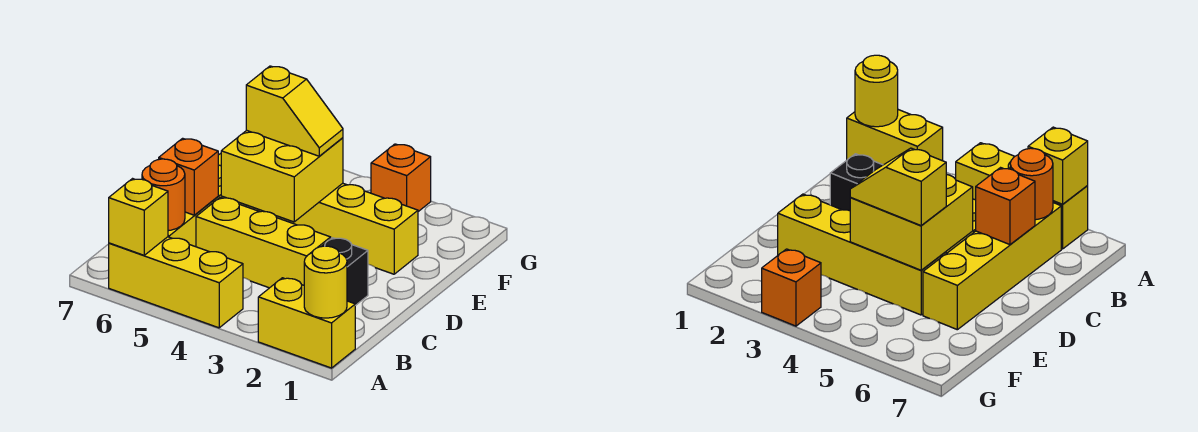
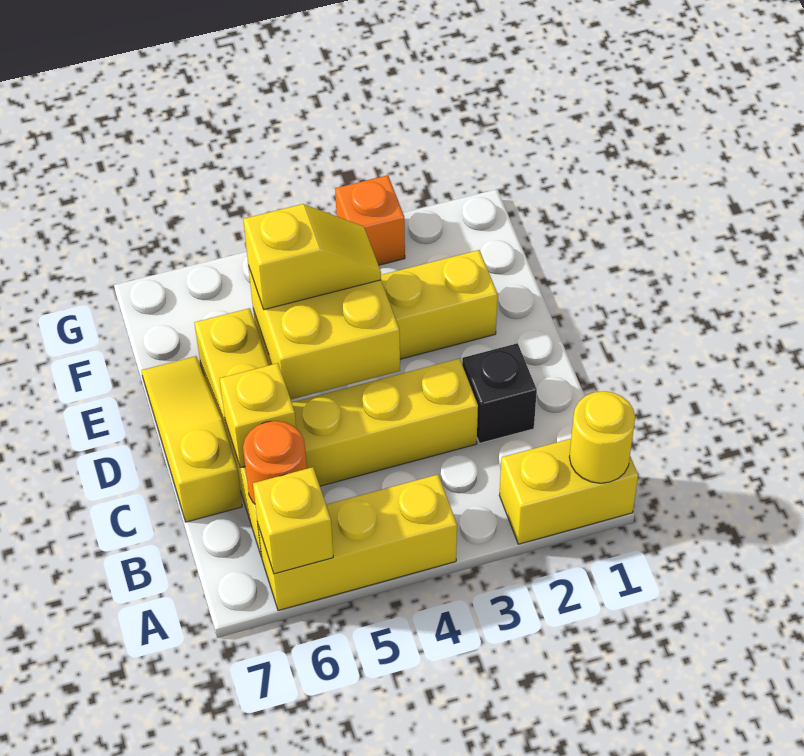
orange brick C6 level 2 -> yellow brick C6 level 2
none -> yellow slope C7:E7 level 1 top C

